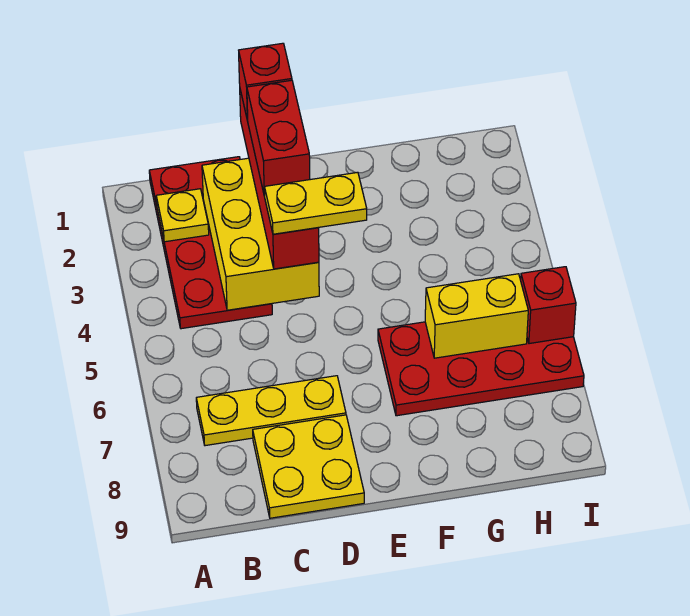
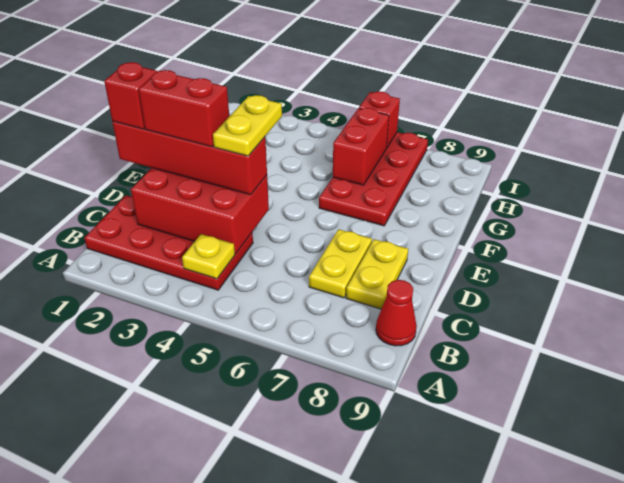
yellow plate B2 level 2 -> yellow plate B4 level 2
yellow plate B7:D7 level 1 -> yellow plate C7:D7 level 1
none -> red cone B9 level 1
yellow brick C2:D4 level 2 -> red brick C2:D4 level 2
yellow plate C8:D9 level 1 -> yellow plate C8:D8 level 1
yellow brick G6:H6 level 2 -> red brick G6:H6 level 2

